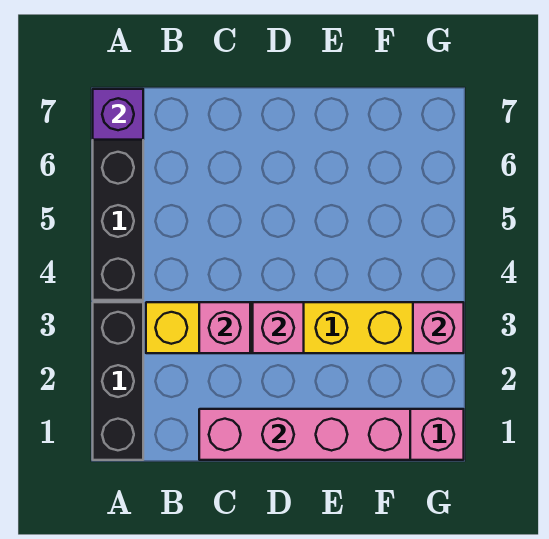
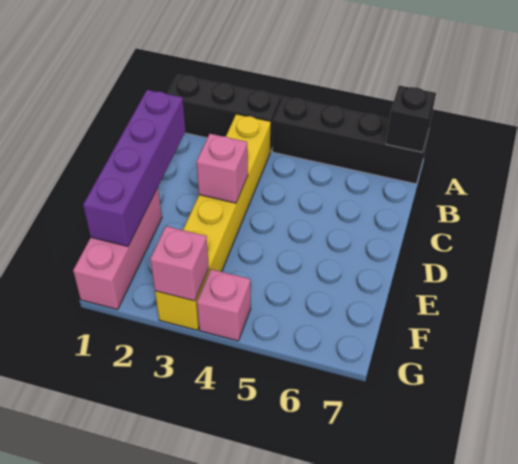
purple brick A7 level 2 -> black brick A7 level 2
pink brick C1:F1 level 2 -> purple brick C1:F1 level 2
pink brick C3 level 2 -> pink brick G4 level 1

